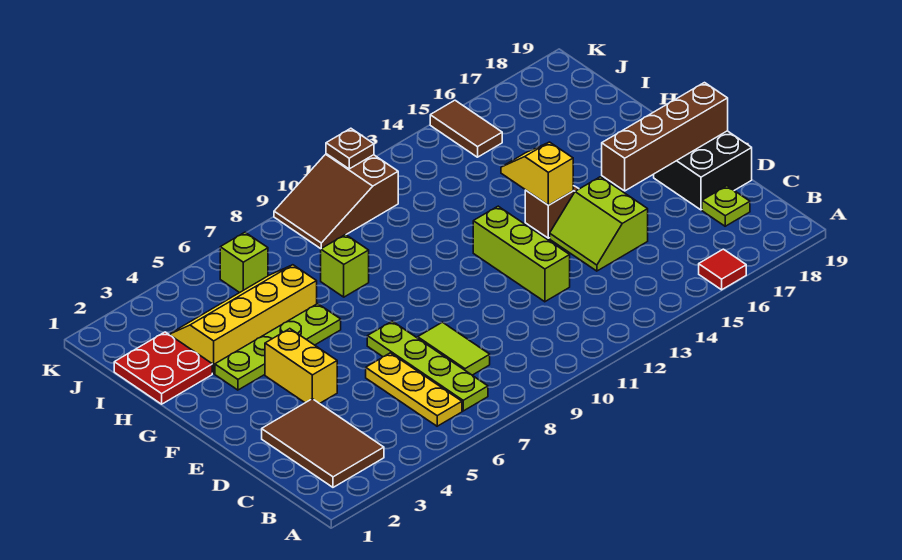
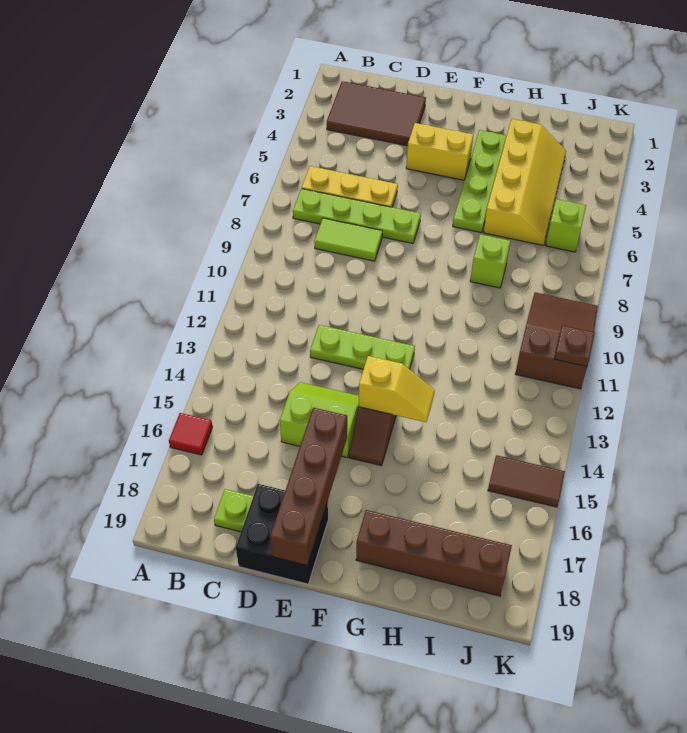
lime brick D12:F12 level 1 -> lime plate D12:F12 level 1
none -> brown brick G18:J18 level 1
red plate H1:I2 level 1 -> none

